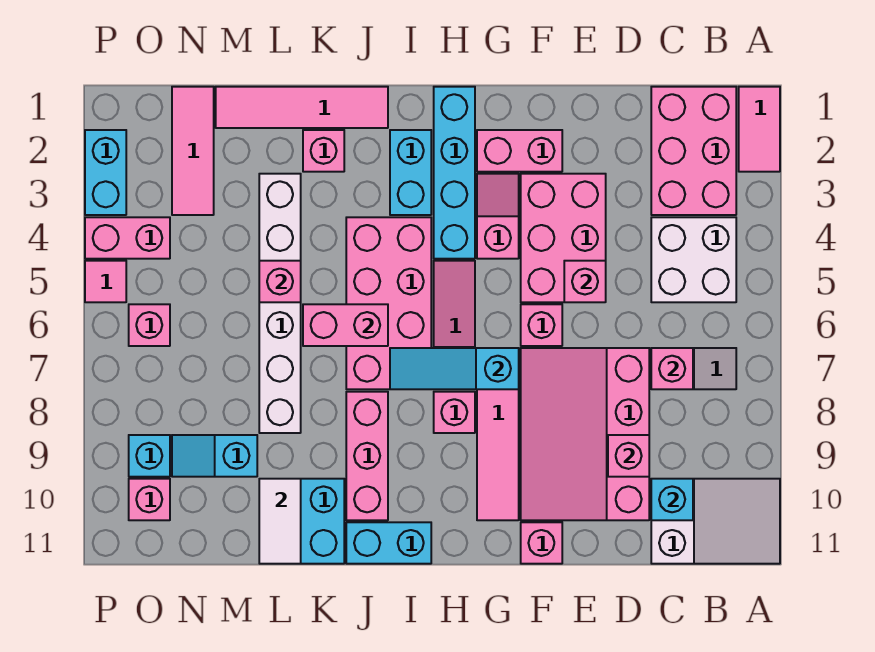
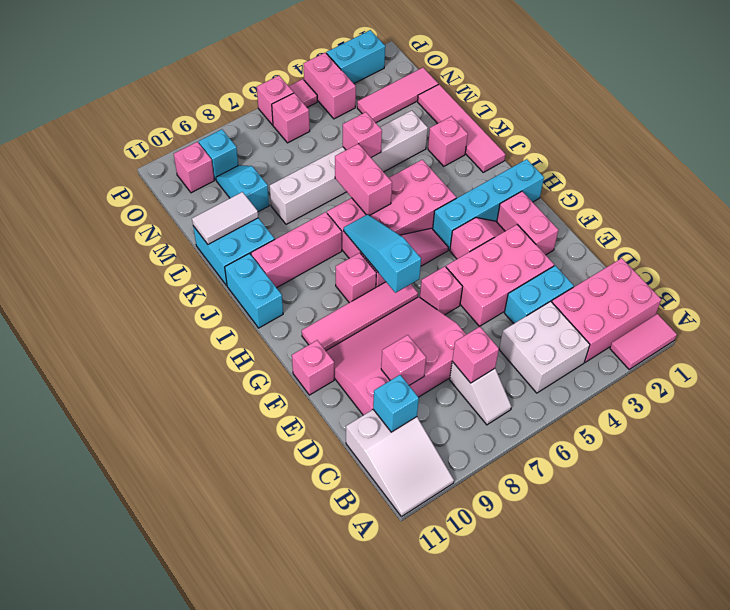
pink brick E5 level 2 -> pink brick P6 level 1
cyan brick I2:I3 level 1 -> cyan brick D3:D4 level 1

